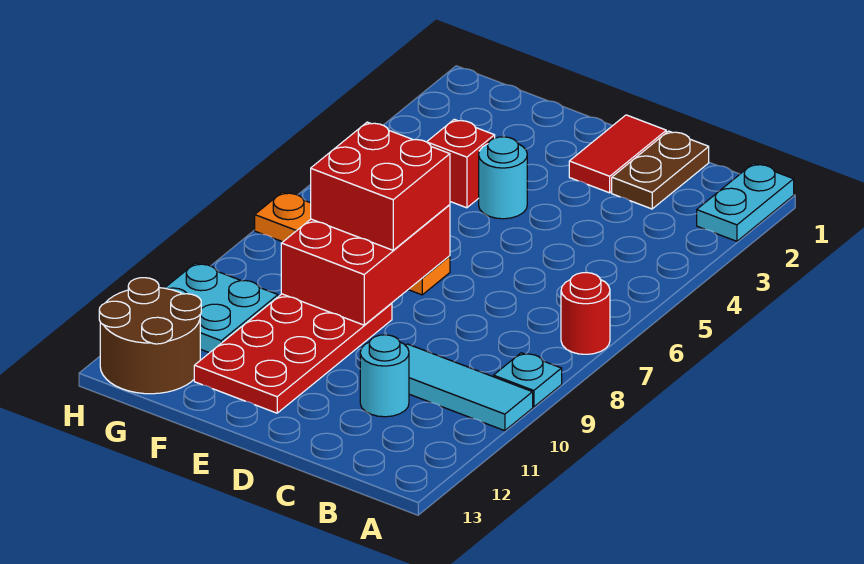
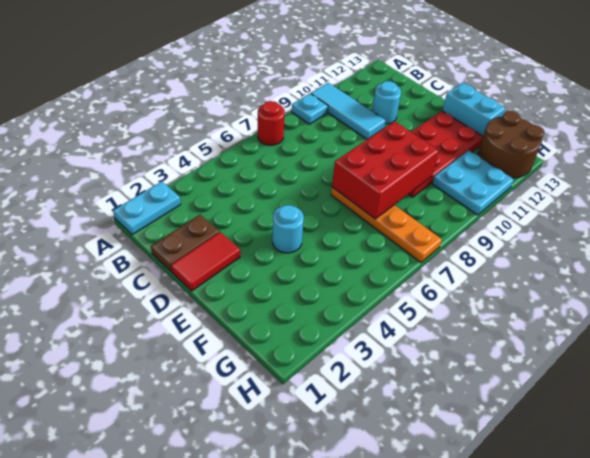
red brick E7:F8 level 3 -> none
none -> cyan brick E13:F13 level 1
red brick F4 level 1 -> none

